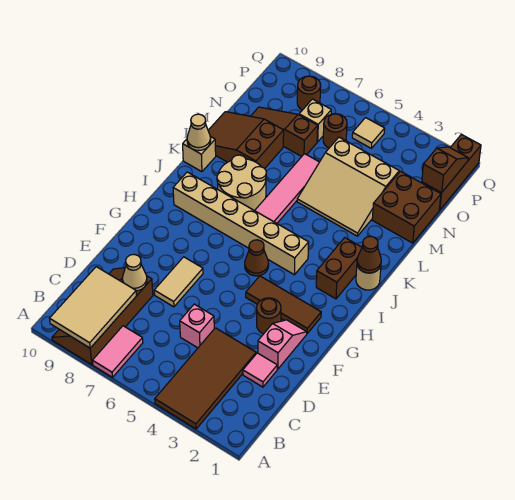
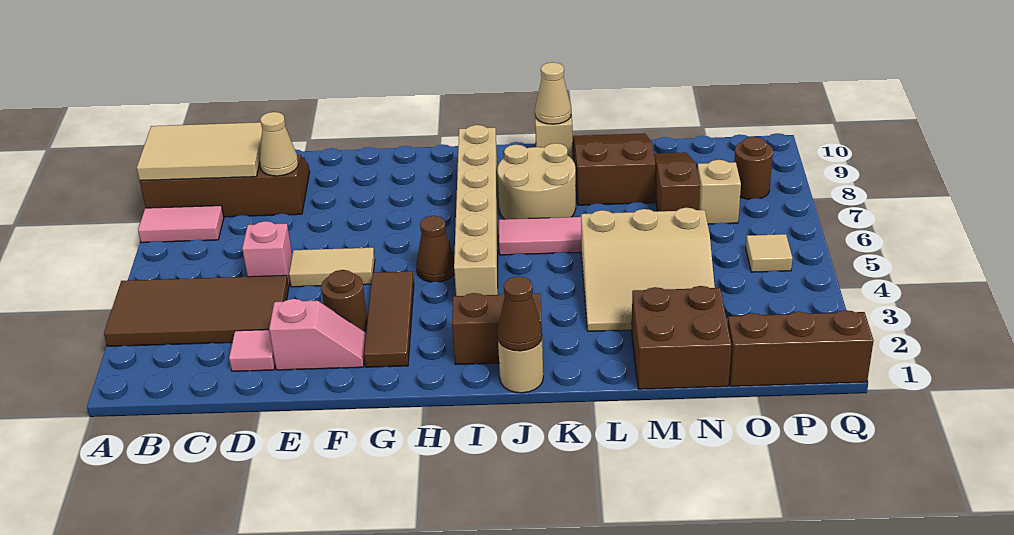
tan tile E7:F7 level 1 -> tan tile E5:F5 level 1
tan slope L3:N5 level 1 top N -> tan slope L3:N5 level 1 top 5
brown slope O1:P1 level 2 top O -> none
brown round brick O6 level 1 -> none

